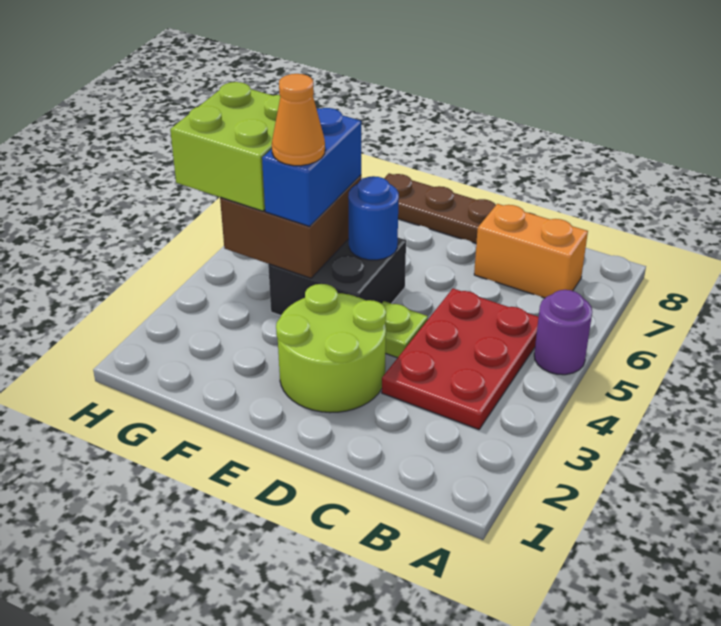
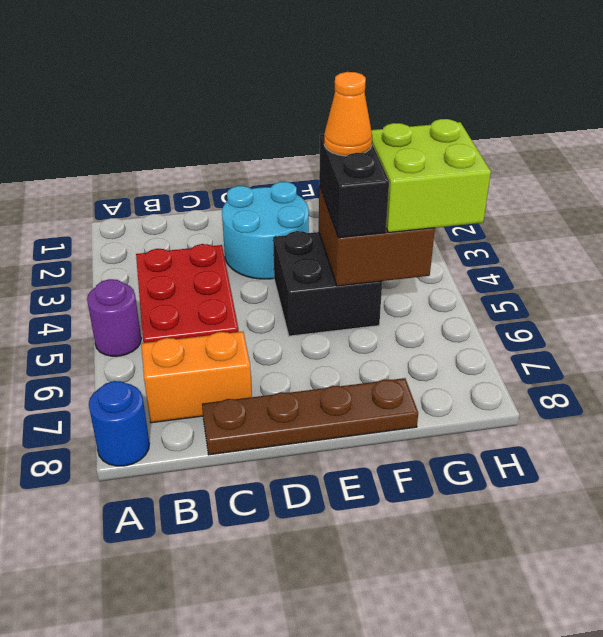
lime round brick D2:E3 level 1 -> cyan round brick D2:E3 level 1
lime plate D4 level 1 -> none
blue round brick E5 level 2 -> blue round brick A8 level 1
blue brick F4:F5 level 3 -> black brick F4:F5 level 3

